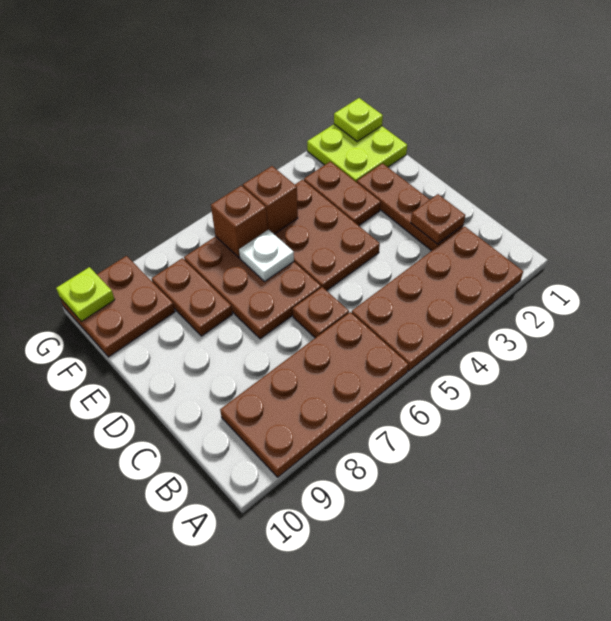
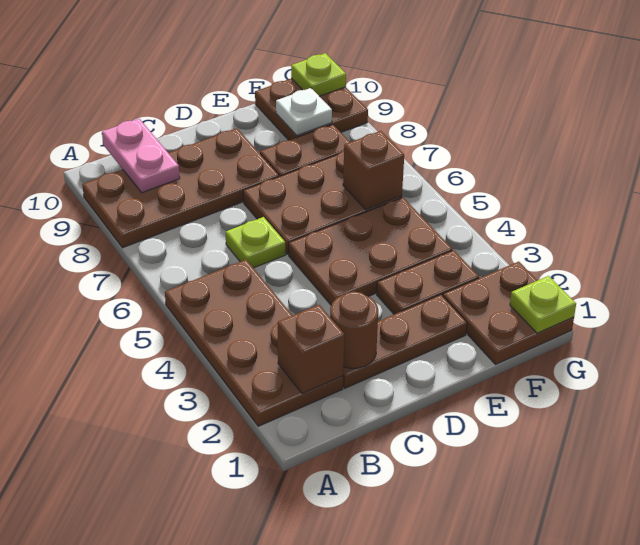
brown plate A6:B9 level 1 -> brown plate A8:D9 level 1
none -> pink plate B9:B10 level 2
brown plate C2 level 2 -> brown round brick C2 level 2
brown plate C6 level 1 -> lime plate C6 level 1
white plate E6 level 2 -> white plate F9 level 2
lime plate F1:G2 level 1 -> brown plate F1:G2 level 1
brown brick F5 level 2 -> brown brick B2 level 2

